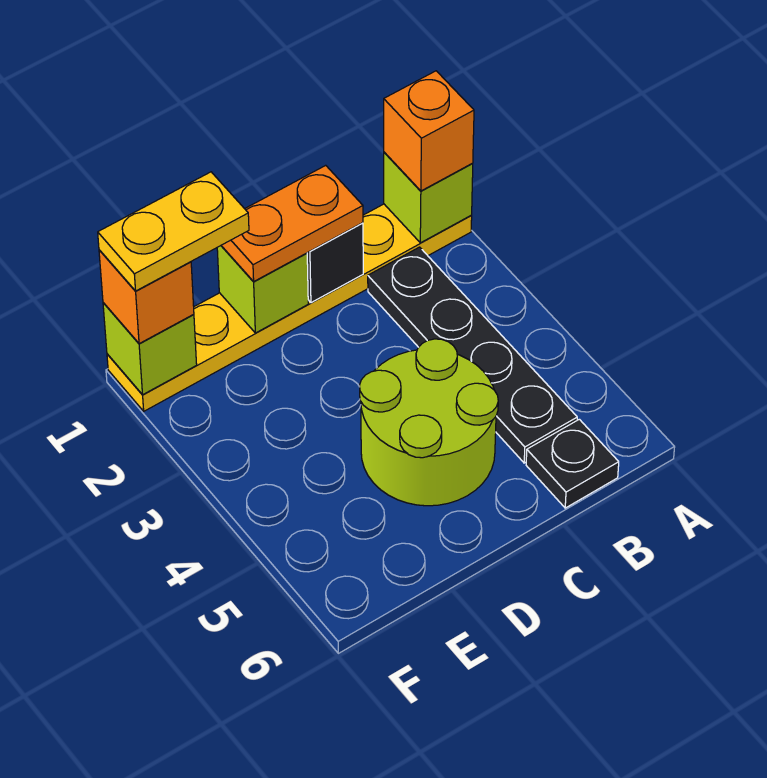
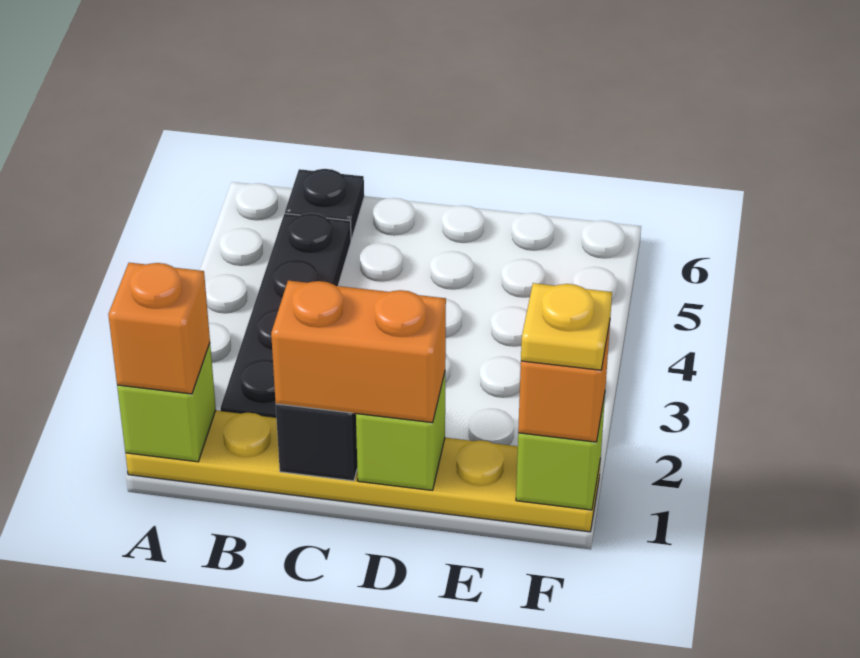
orange plate C1:D1 level 3 -> orange brick C1:D1 level 3
lime round brick C4:D5 level 1 -> none
yellow plate E1:F1 level 4 -> yellow plate F1 level 4

